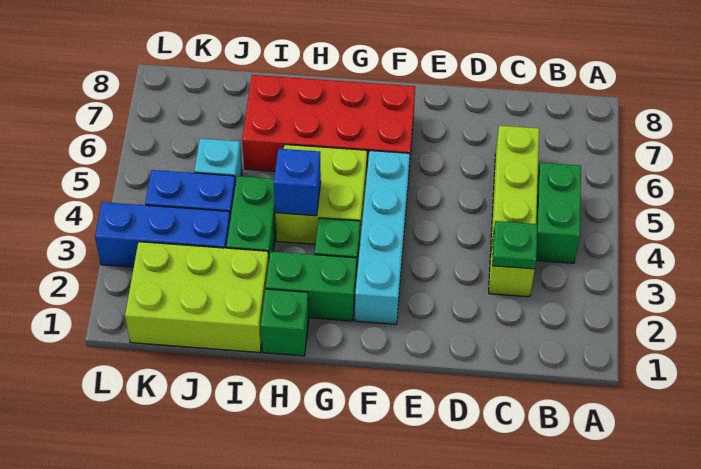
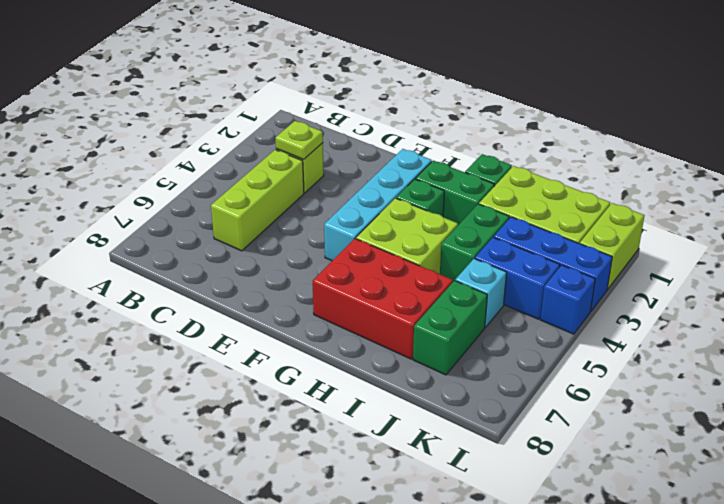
green brick B4:B5 level 1 -> green brick J6:J7 level 1
green plate C3 level 2 -> lime plate C3 level 2
red brick F6:I7 level 1 -> red brick G6:I7 level 1
blue brick H4 level 2 -> blue brick L4 level 1
none -> lime brick L1:L2 level 1

